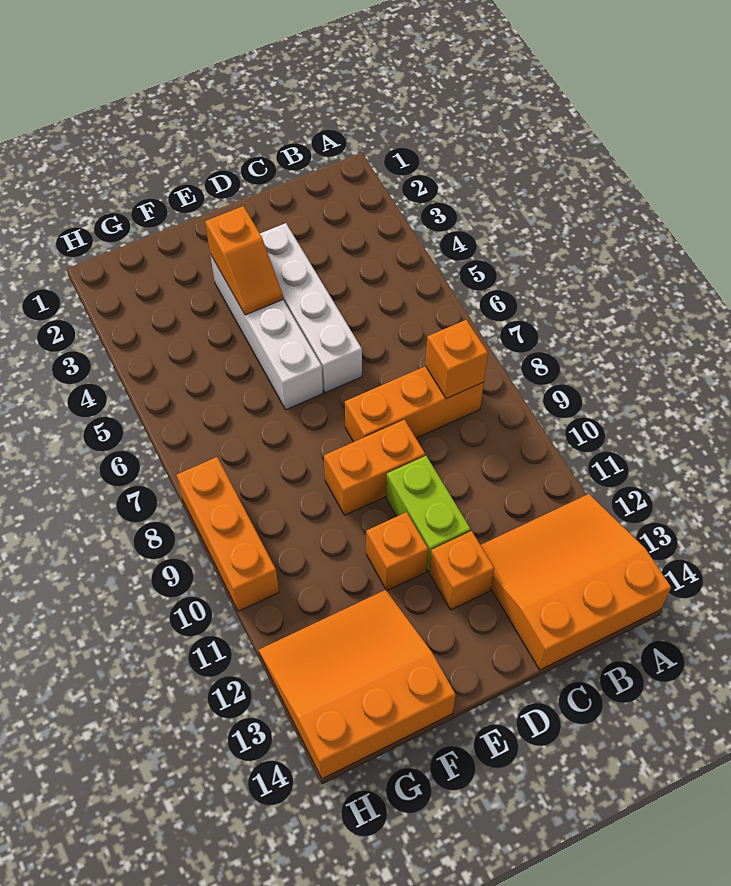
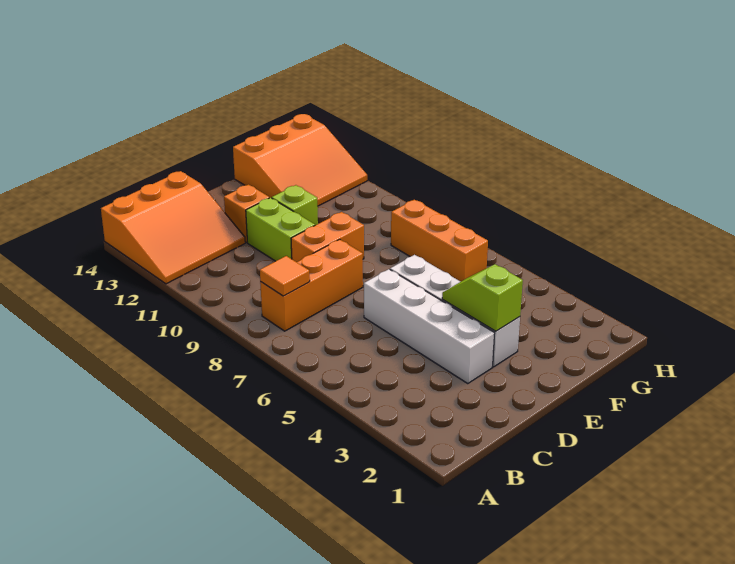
orange brick B8 level 2 -> orange tile B8 level 2
orange slope E3:E4 level 2 top 3 -> lime slope E3:E4 level 2 top 3
orange brick E11 level 1 -> lime brick E11 level 1
orange brick H8:H10 level 1 -> orange brick G6:G8 level 1

